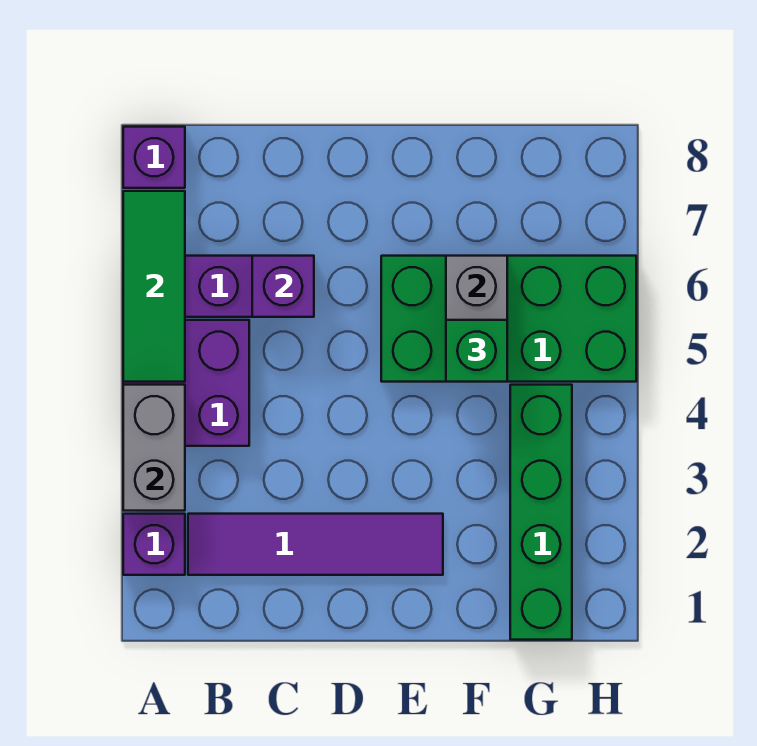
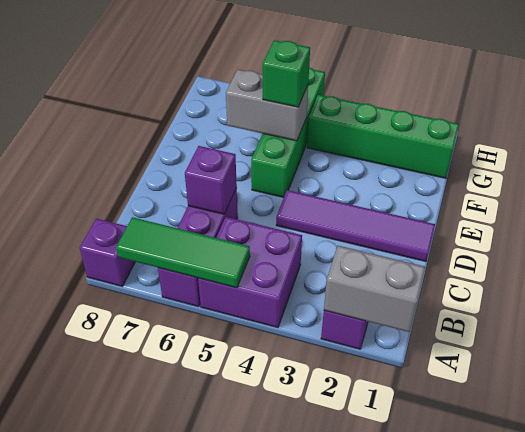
grey brick A3:A4 level 2 -> grey brick A1:A2 level 2
purple tile B2:E2 level 1 -> purple tile D1:D4 level 1
green brick E5:H6 level 1 -> green brick E5:H5 level 1

